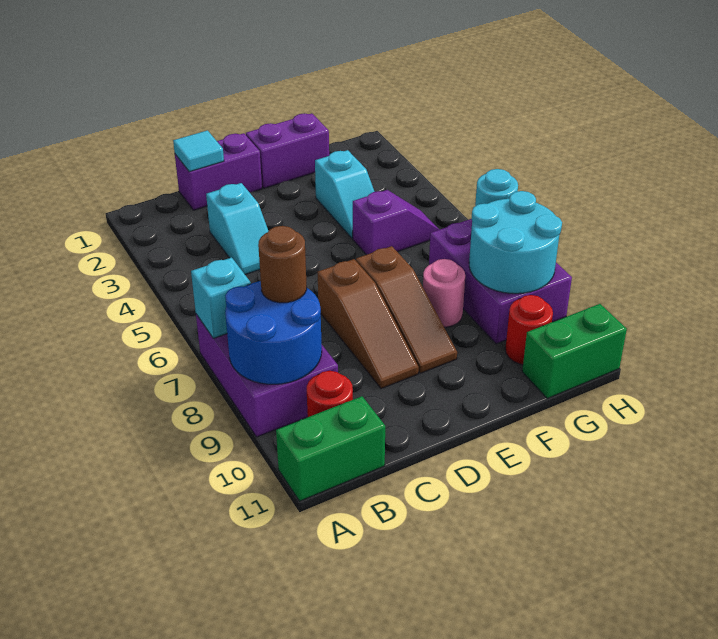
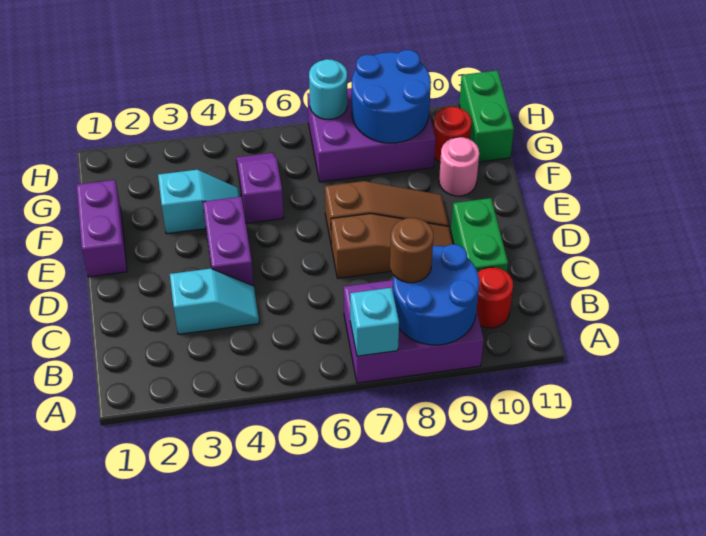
green brick A11:B11 level 1 -> green brick C10:D10 level 1
purple brick C1:D1 level 1 -> purple brick D4:E4 level 1
cyan tile C1 level 2 -> none
pink round brick F8 level 1 -> pink round brick F10 level 1
cyan round brick G8:H9 level 2 -> blue round brick G8:H9 level 2

